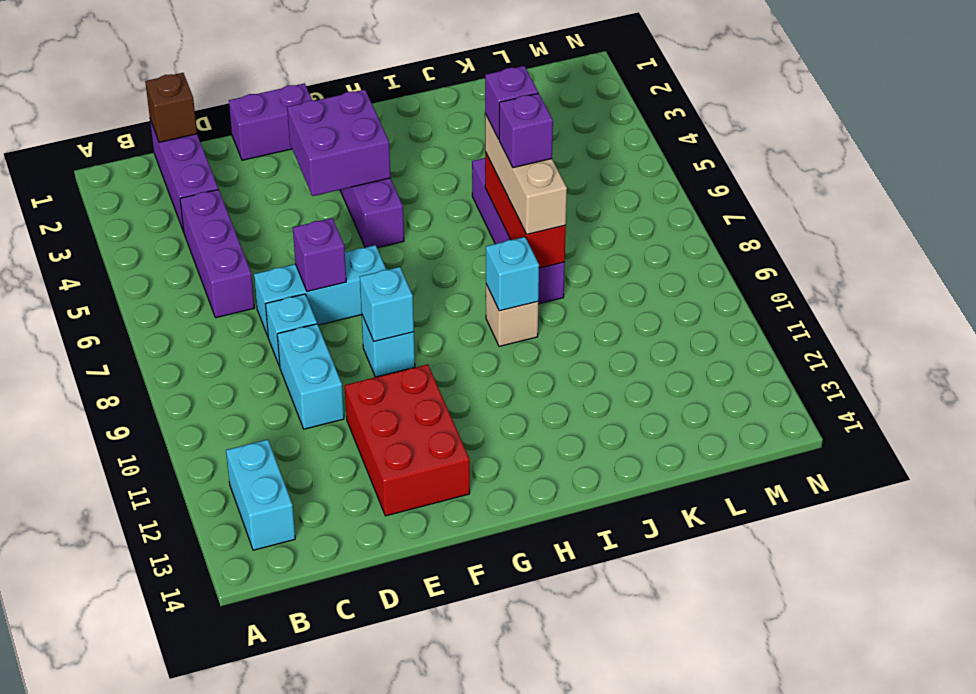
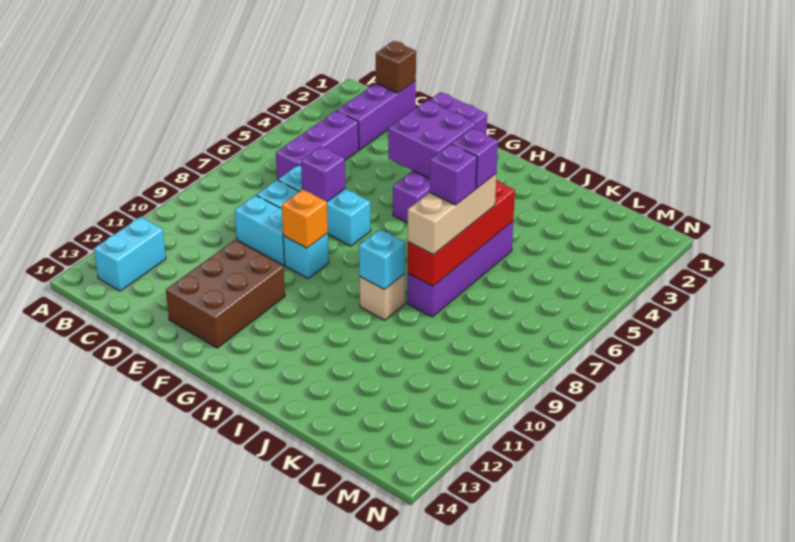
cyan brick D9:D10 level 1 -> cyan brick D9:E9 level 1
red brick E11:F13 level 1 -> brown brick E11:F13 level 1
cyan brick F9 level 2 -> orange brick F9 level 2
red brick J6:J8 level 2 -> red brick J5:J8 level 2

